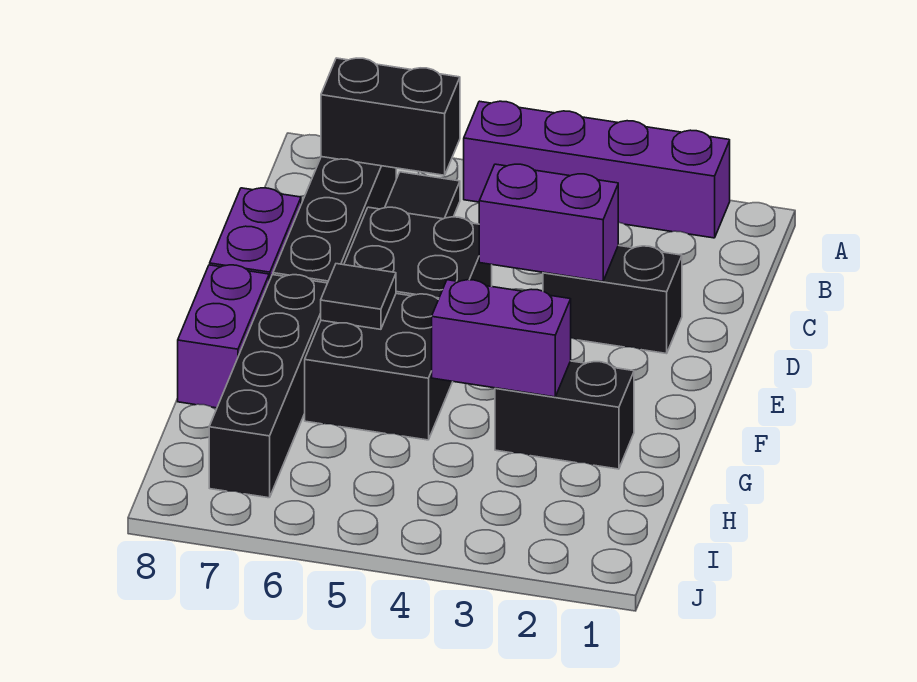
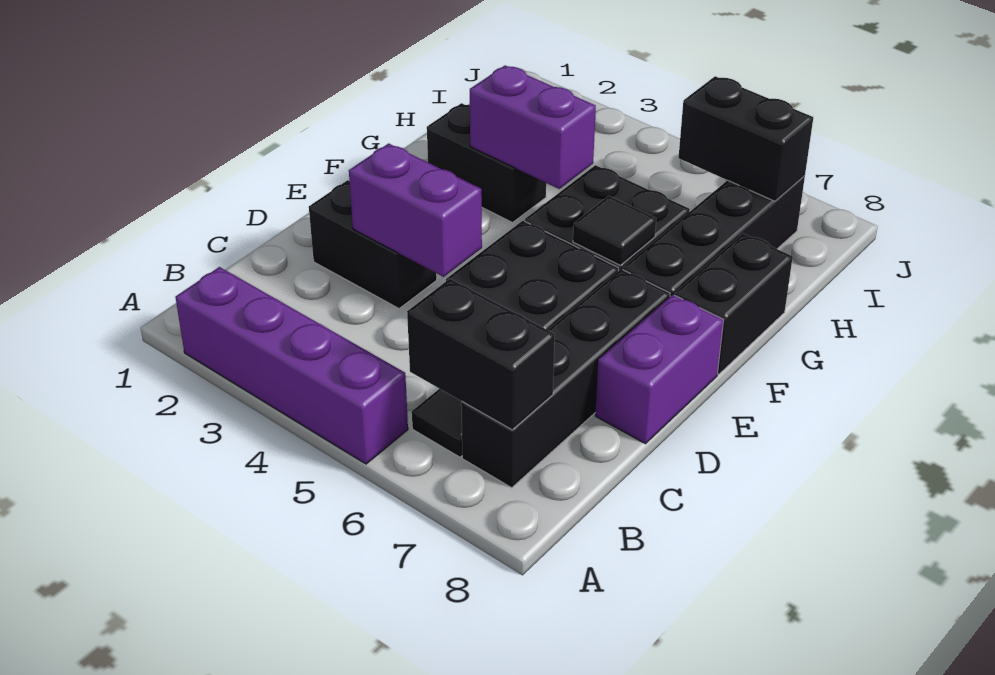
purple brick F8:G8 level 1 -> black brick F8:G8 level 1
none -> black brick I6:I7 level 2

